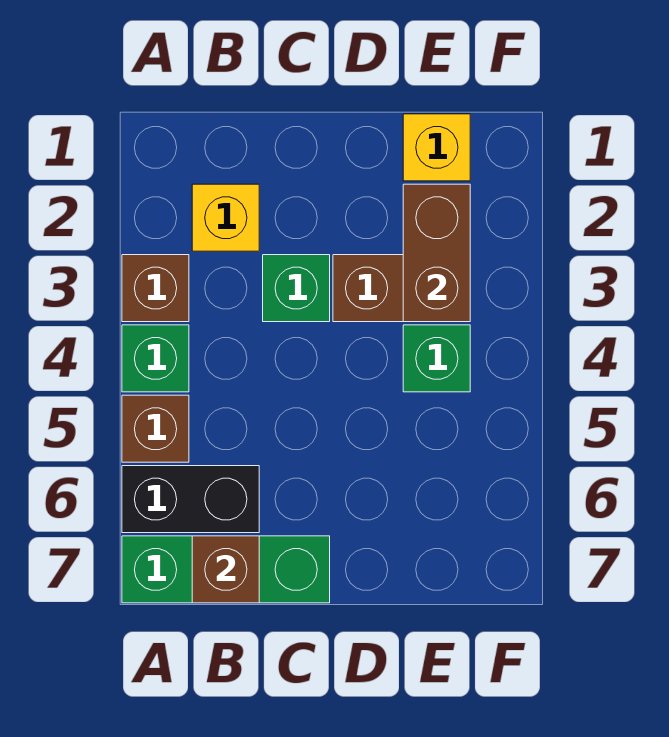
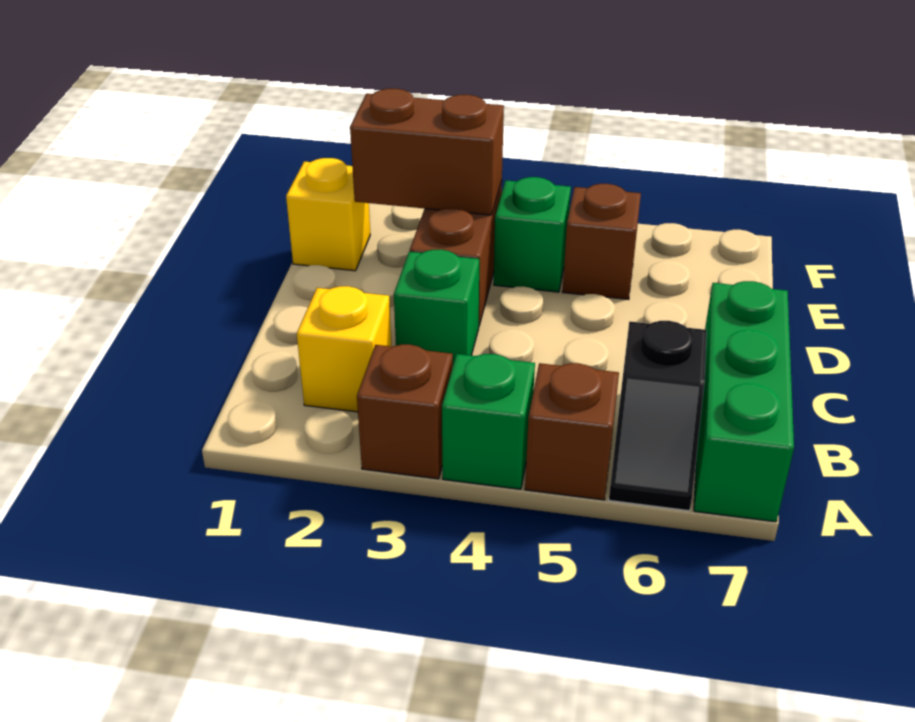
black brick A6:B6 level 1 -> black slope A6:B6 level 1 top B
brown brick B7 level 2 -> brown brick E5 level 1

